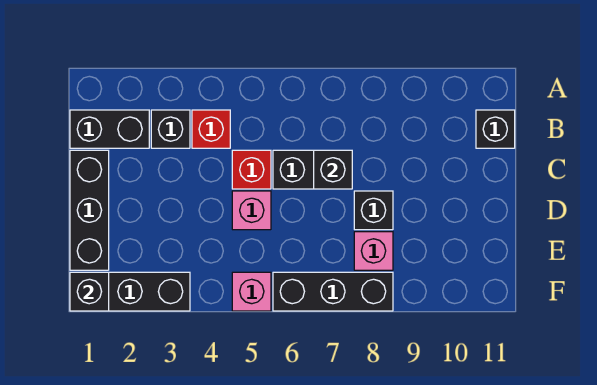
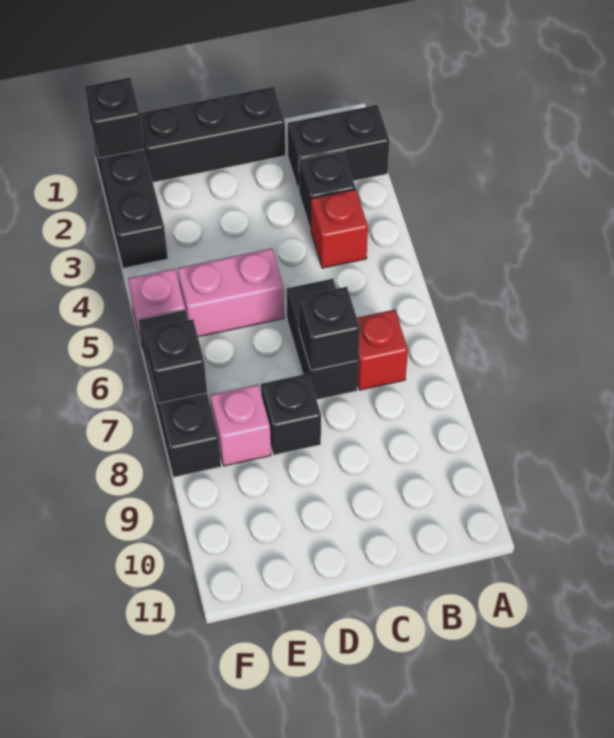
black brick B1:B2 level 1 -> black brick A2:B2 level 1
black brick B11 level 1 -> black brick F7 level 2
red brick C5 level 1 -> red brick B7 level 1
pink brick D5 level 1 -> pink brick D5:E5 level 1

